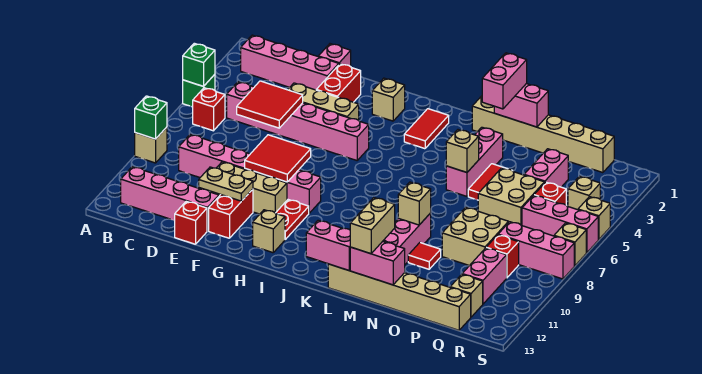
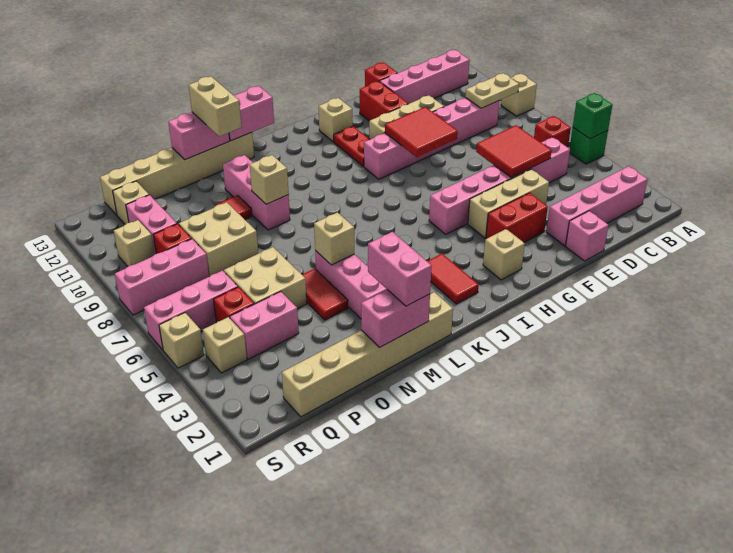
green brick A9 level 2 -> none
tan plate E11:F11 level 2 -> tan plate B9:C9 level 2
red brick F2:F3 level 1 -> red brick F3:G3 level 1
pink brick P3:P4 level 1 -> pink brick P4:Q4 level 1
tan brick S7 level 1 -> tan brick R10 level 1

